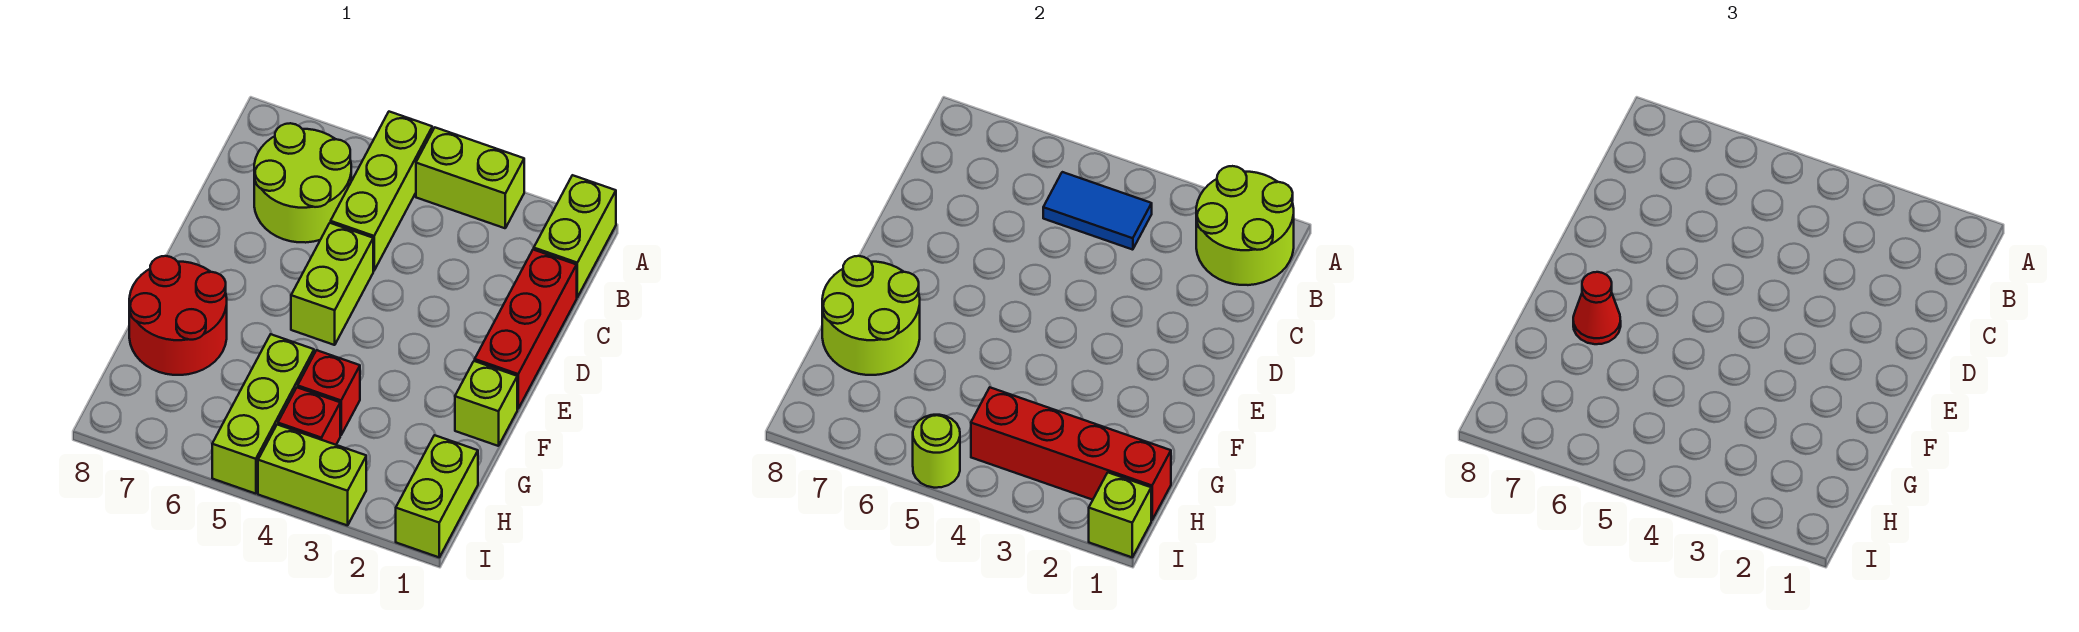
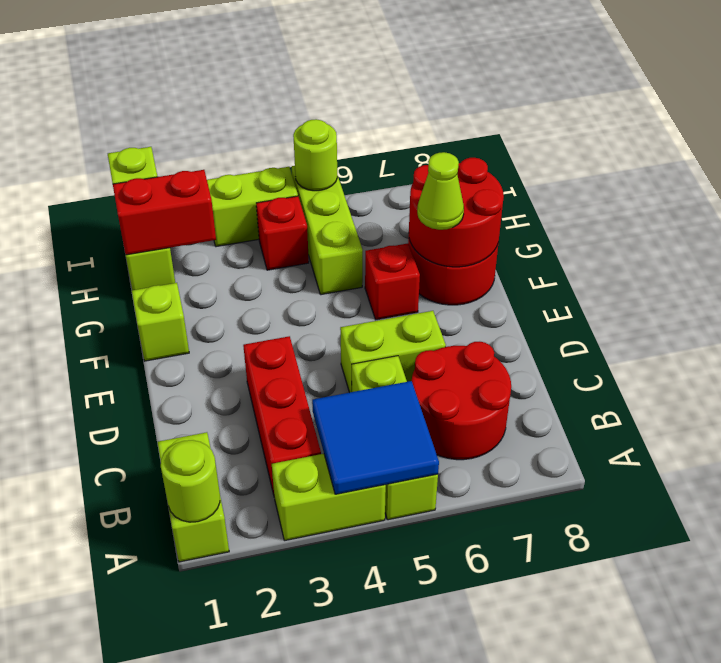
lime round brick A1:B2 level 2 -> lime round brick A1 level 2
blue tile B4:B5 level 2 -> blue tile A4:B5 level 2
lime round brick B6:C7 level 1 -> red round brick B6:C7 level 1
red brick C1:E1 level 1 -> red brick B3:D3 level 1
lime brick D5:E5 level 1 -> lime brick D5:D6 level 1
lime round brick F7:G8 level 2 -> red round brick F7:G8 level 2
red cone F7 level 3 -> lime cone F7 level 3
red brick G4 level 1 -> red brick F6 level 1
red brick H1:H4 level 2 -> red brick H1:H2 level 2

